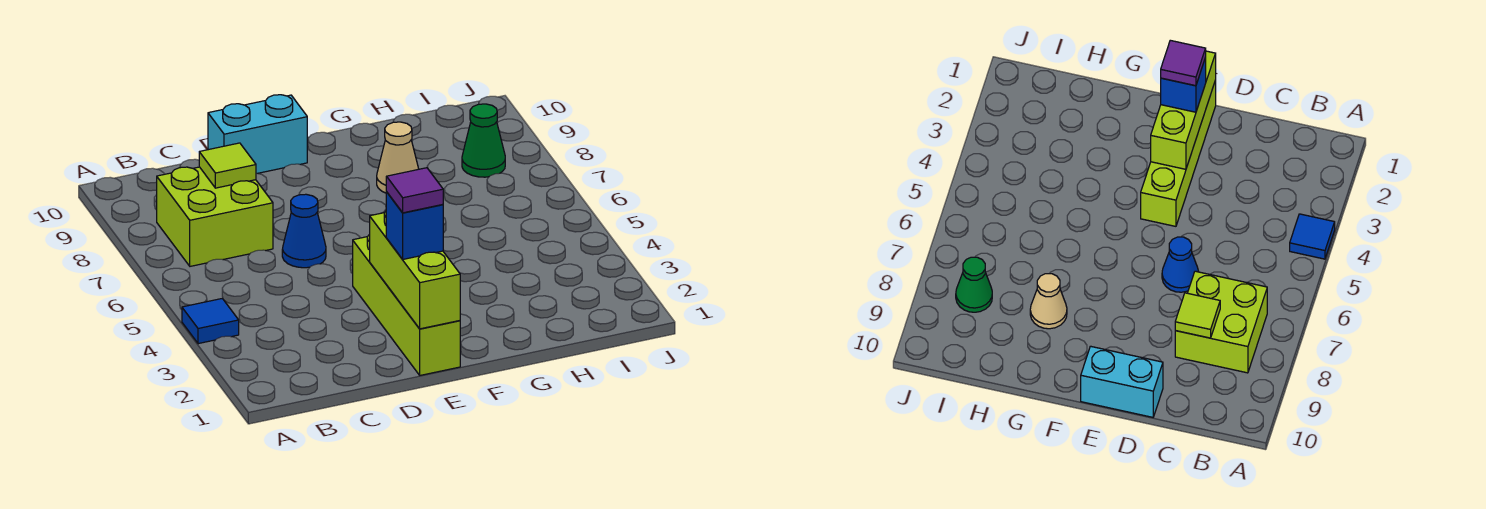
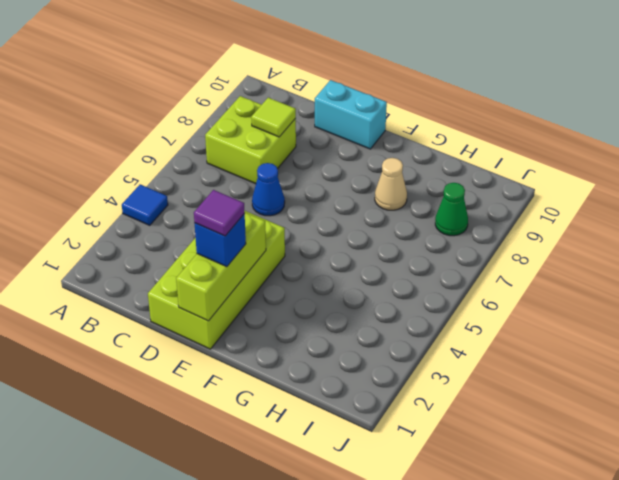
lime brick E1:E4 level 1 -> lime brick D1:E4 level 1

